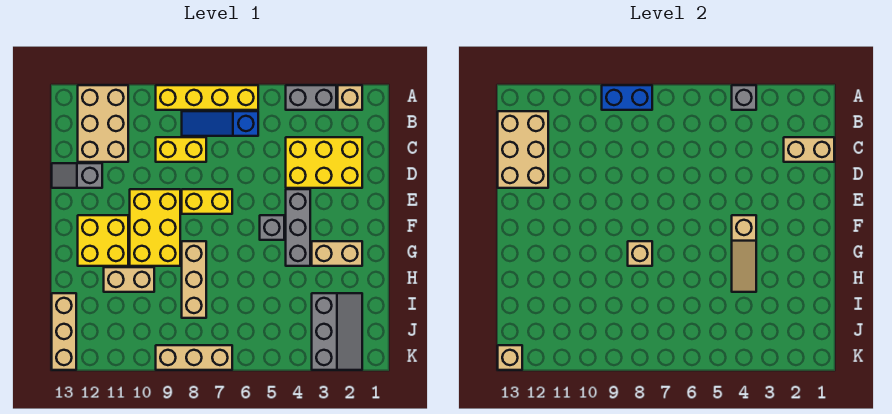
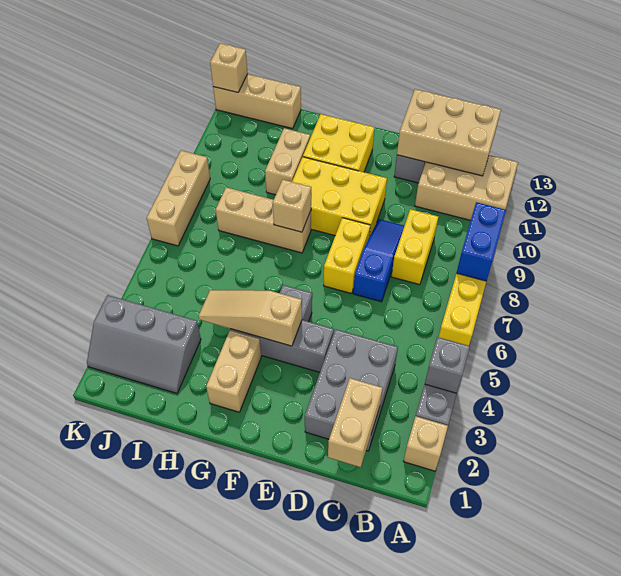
blue slope B6:B8 level 1 top 6 -> blue slope D7:D9 level 1 top 7
yellow brick C2:D4 level 1 -> grey brick C2:D4 level 1

